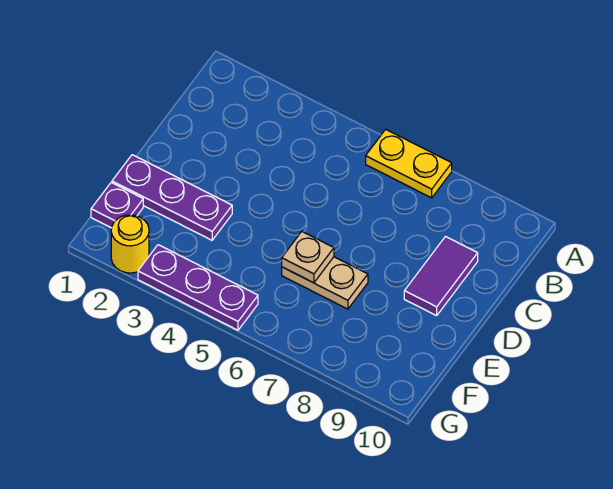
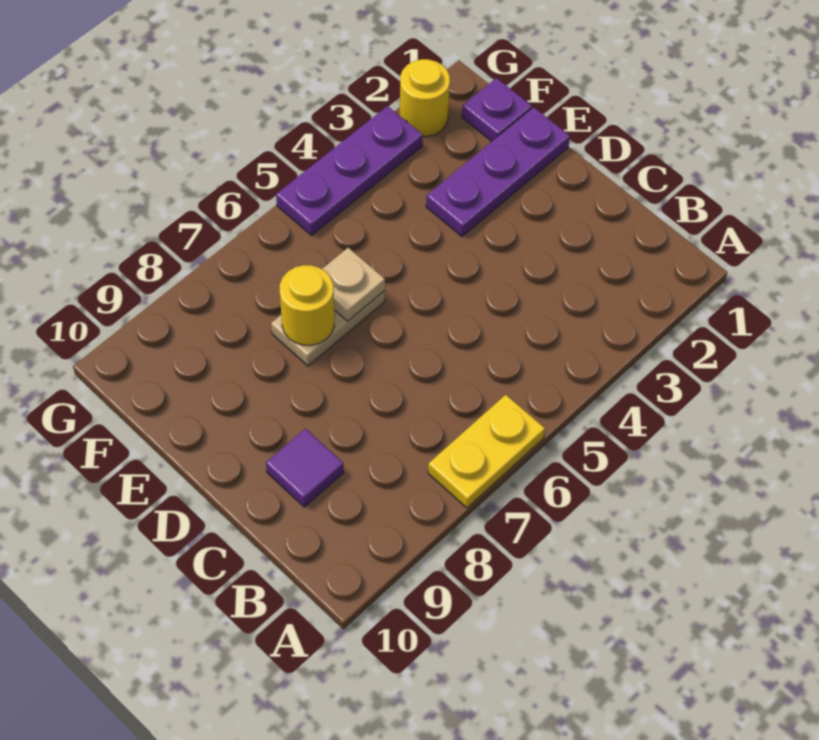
purple tile C9:D9 level 1 -> purple tile C9 level 1
none -> yellow round brick E7 level 2

